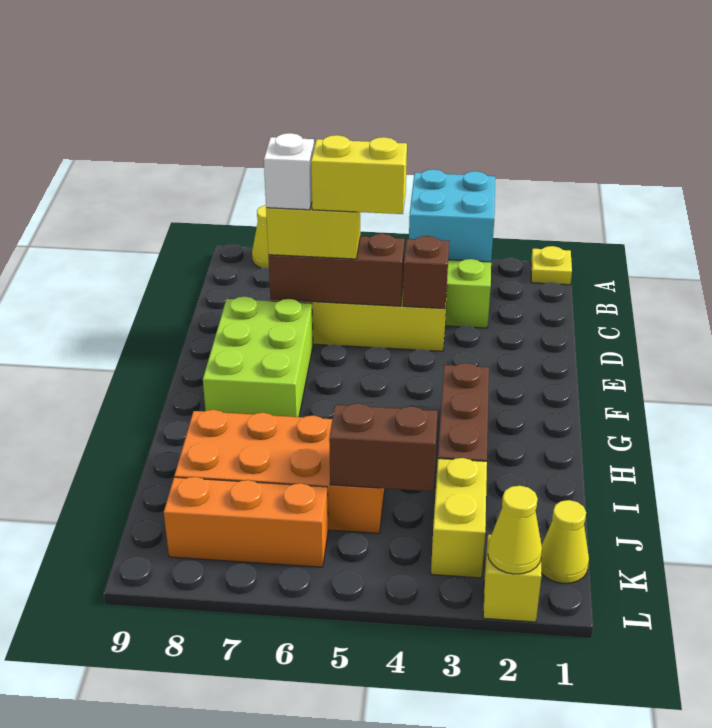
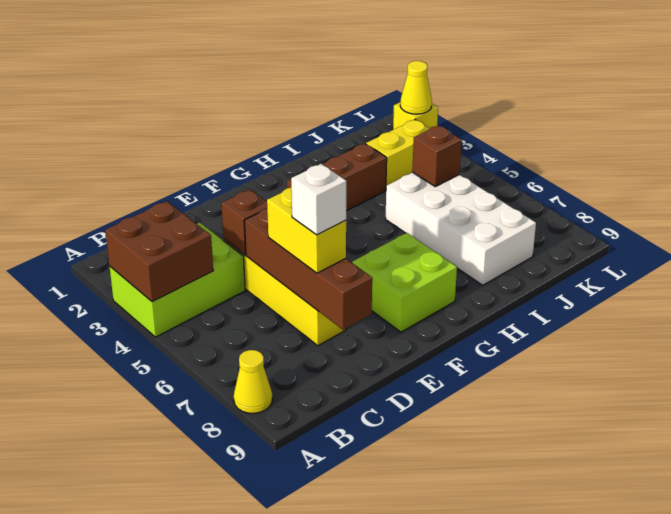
yellow plate A1 level 1 -> none
cyan brick A3:B4 level 2 -> brown brick A3:B4 level 2
brown brick D5:D7 level 2 -> brown brick D5:D8 level 2
yellow brick D5:D6 level 4 -> none
lime brick E7:G8 level 1 -> lime brick F7:G8 level 1
orange brick I5:J8 level 1 -> white brick I5:J8 level 1
brown brick J4:J5 level 2 -> brown brick J5 level 2
yellow cone K1 level 1 -> none
orange brick K6:K8 level 1 -> none

